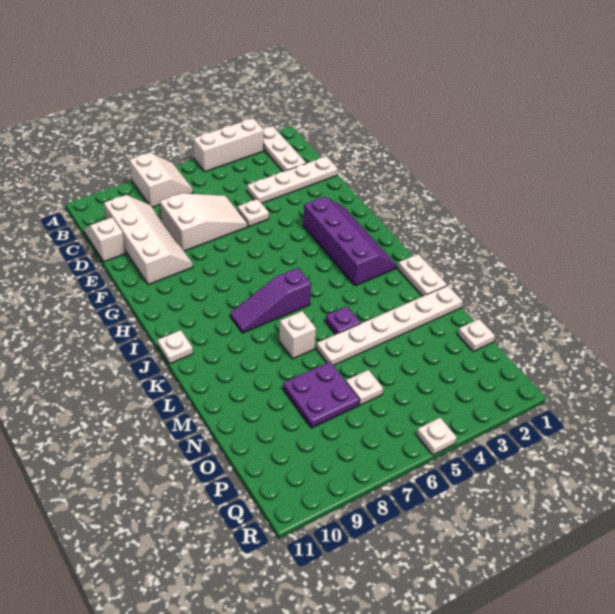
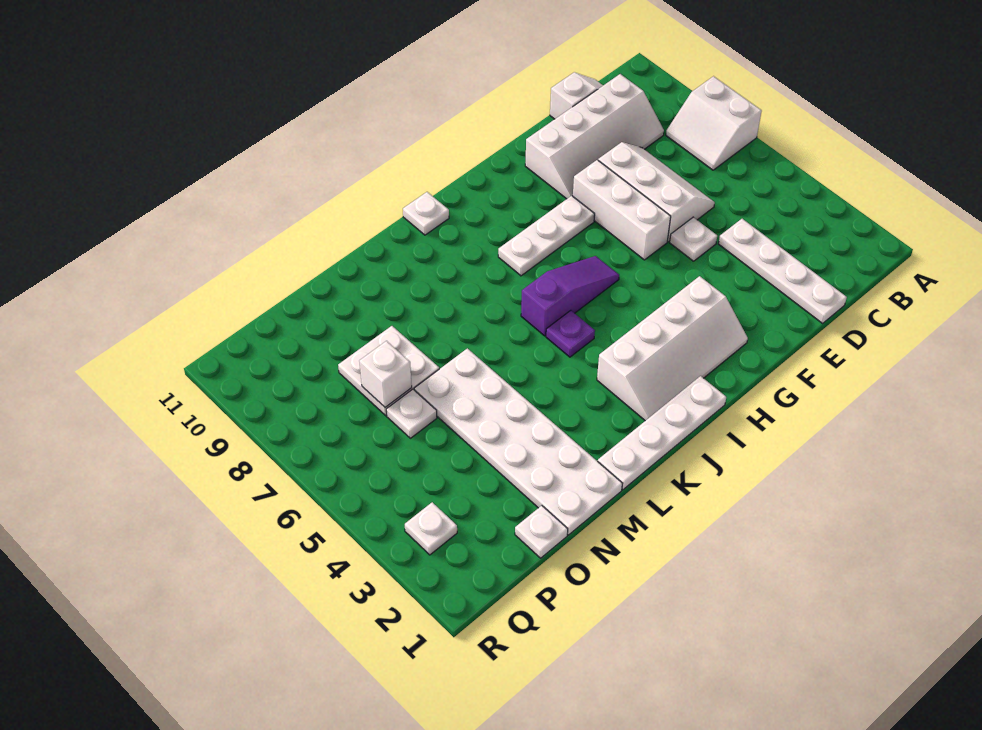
white plate A2:C2 level 1 -> white plate G8:I8 level 1
white brick A3:A5 level 1 -> white brick F6:F8 level 1
white slope A7:B8 level 1 top 8 -> white slope A7:B8 level 1 top A
white slope D6:E8 level 1 top 8 -> white slope D6:E8 level 1 top E
purple slope G2:J3 level 1 top 3 -> white slope G2:J3 level 1 top 3
purple slope J6:J8 level 1 top 6 -> purple slope H6:J6 level 1 top J
white plate K1:L1 level 1 -> white plate I1:L1 level 1
purple plate L5 level 1 -> purple plate J5 level 1
white brick L7 level 1 -> white brick O7 level 2
white plate M1:M6 level 1 -> white plate M1:N6 level 1
purple plate N7:O8 level 1 -> white plate N7:O8 level 1
white plate R5 level 1 -> white plate Q3 level 1

